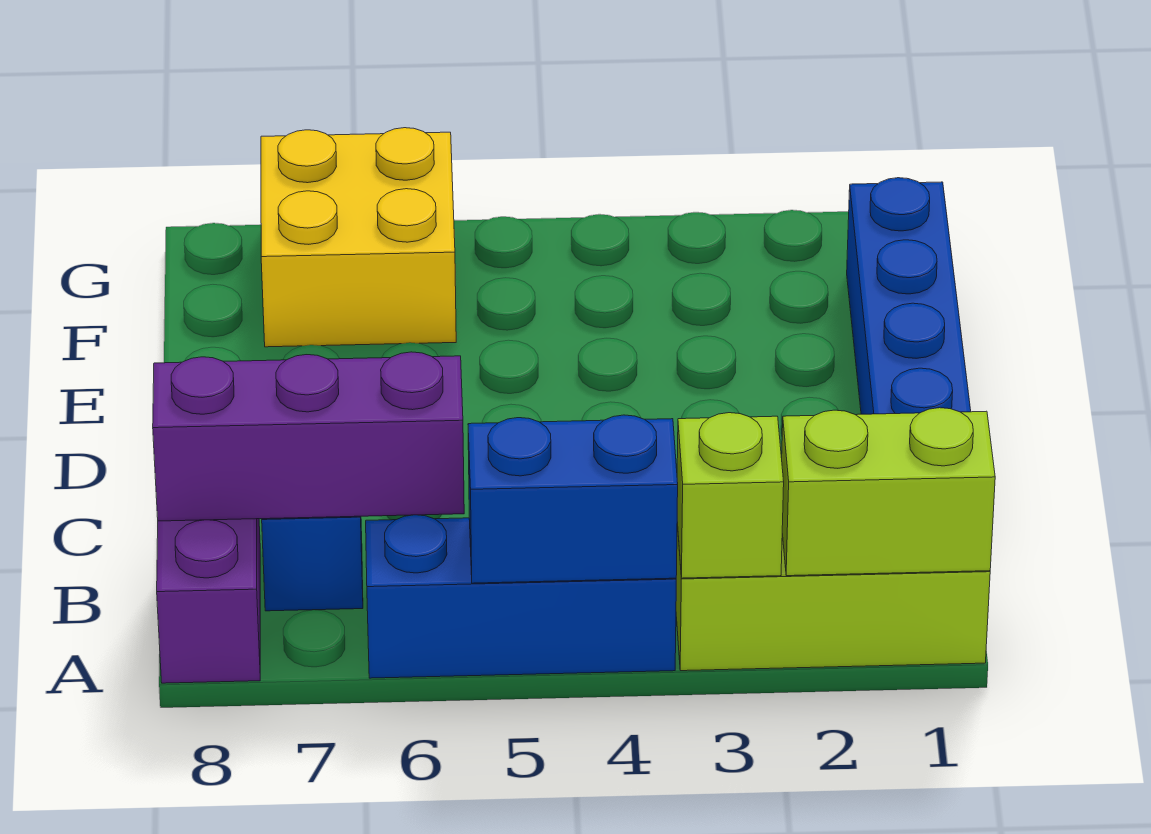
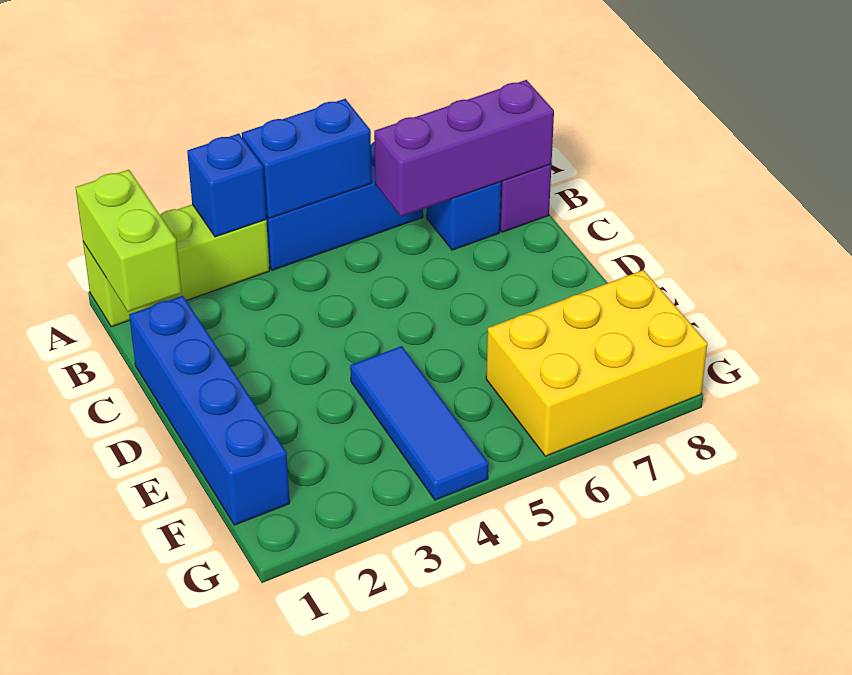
lime brick A1:A2 level 2 -> lime brick A1:B1 level 2
lime brick A3 level 2 -> blue brick A3 level 2
none -> blue tile E4:G4 level 1
yellow brick F6:G7 level 1 -> yellow brick F6:G8 level 1

